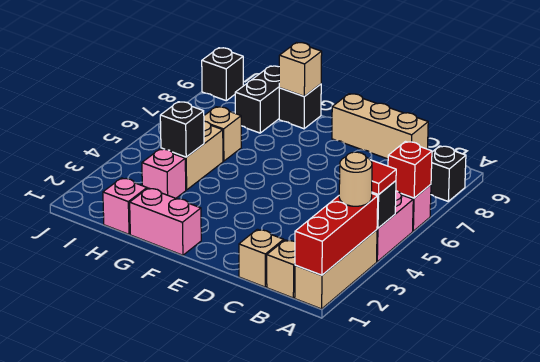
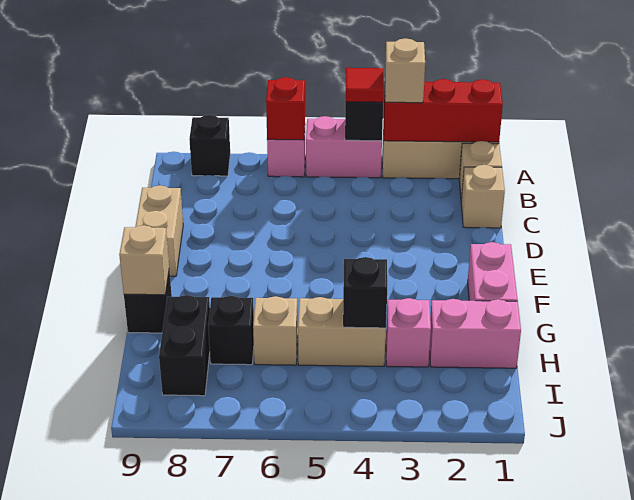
tan round brick A3 level 3 -> tan brick A3 level 3
tan brick C9:E9 level 1 -> tan brick D9:E9 level 1
pink brick H1 level 1 -> pink brick H1:H2 level 1
black brick H8:H9 level 1 -> black brick H8:I8 level 1
black brick J9 level 1 -> black brick H7 level 1

